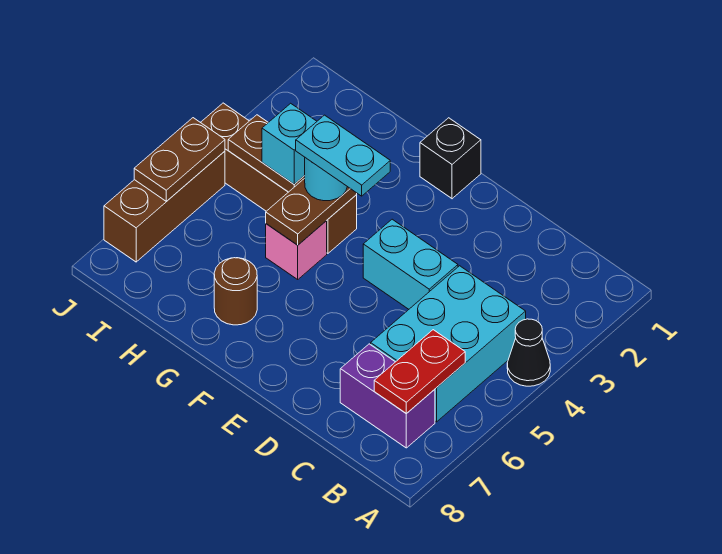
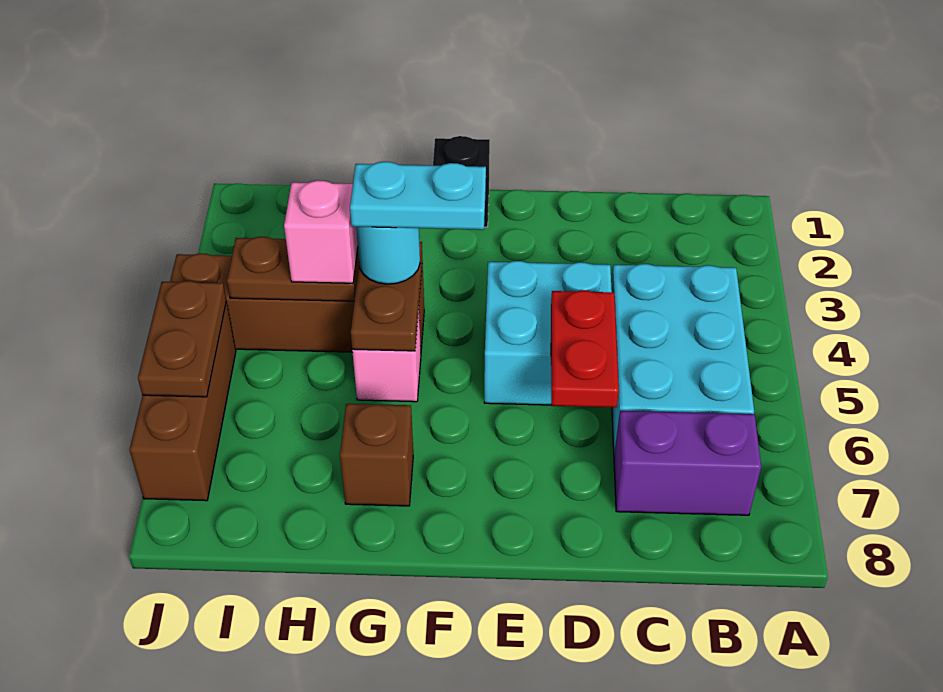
black cone A4 level 1 -> none
red plate B6:B7 level 2 -> red plate D5:D6 level 2
cyan brick D4:E4 level 1 -> cyan brick D4:E5 level 1
brown round brick G7 level 1 -> brown brick G7 level 1
cyan brick H4 level 3 -> pink brick H4 level 3

